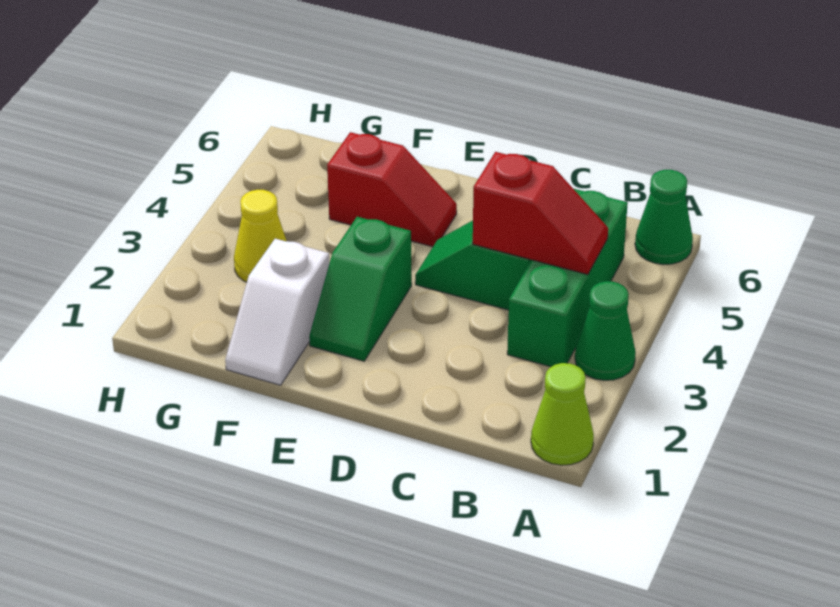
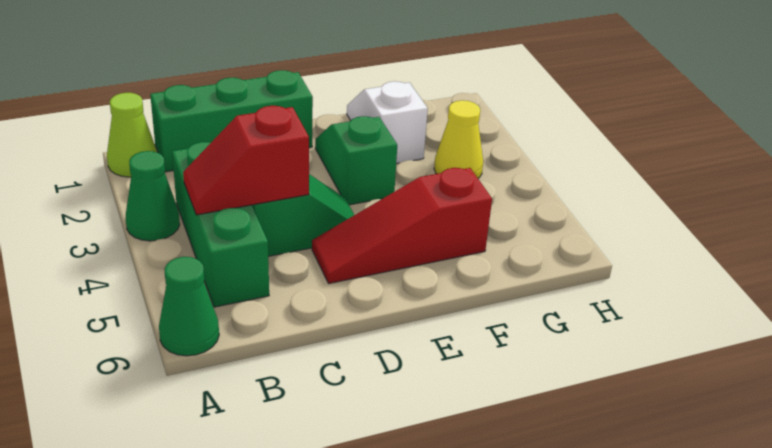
none -> green brick B1:D1 level 1
red slope E5:F5 level 1 top F -> red slope D5:F5 level 1 top F

